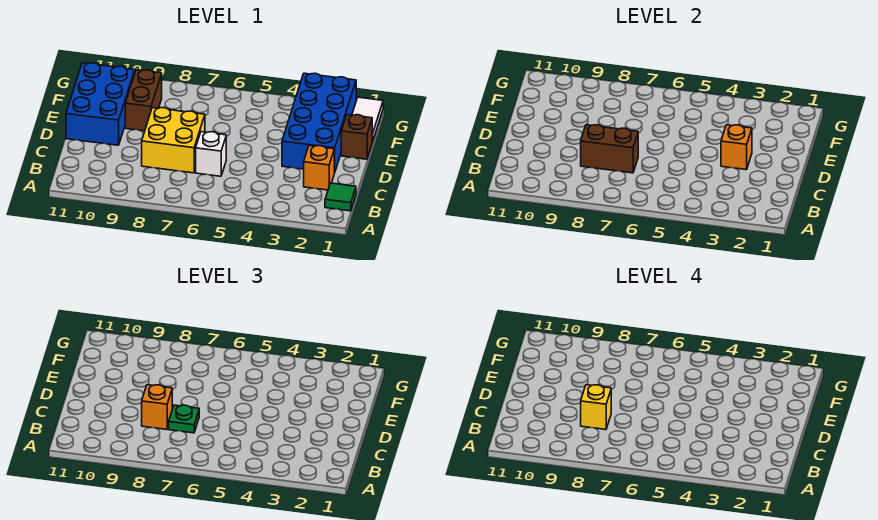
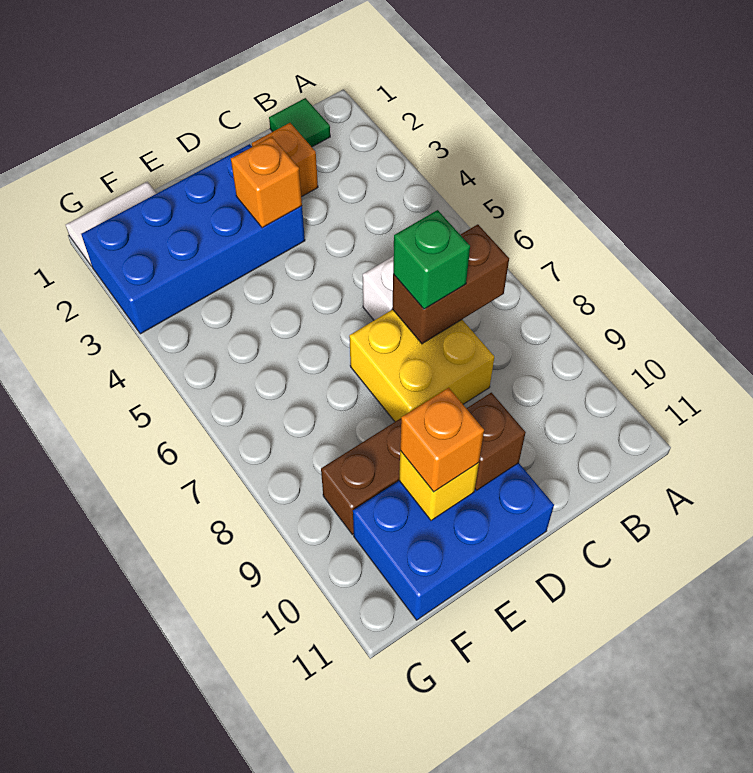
brown brick C7:C8 level 2 -> brown brick B7:C7 level 2
green plate C7 level 3 -> green brick C7 level 3
orange brick C8 level 3 -> orange brick E10 level 3
yellow brick C8 level 4 -> yellow brick E10 level 2
brown brick E1 level 1 -> brown brick D10 level 2

